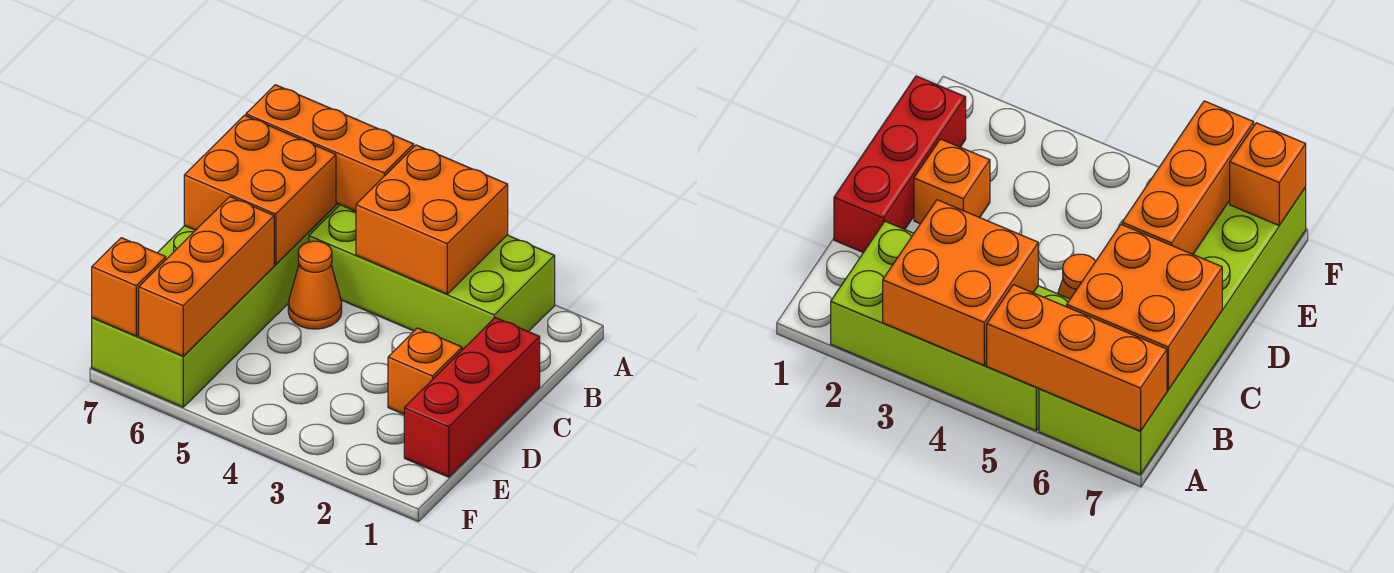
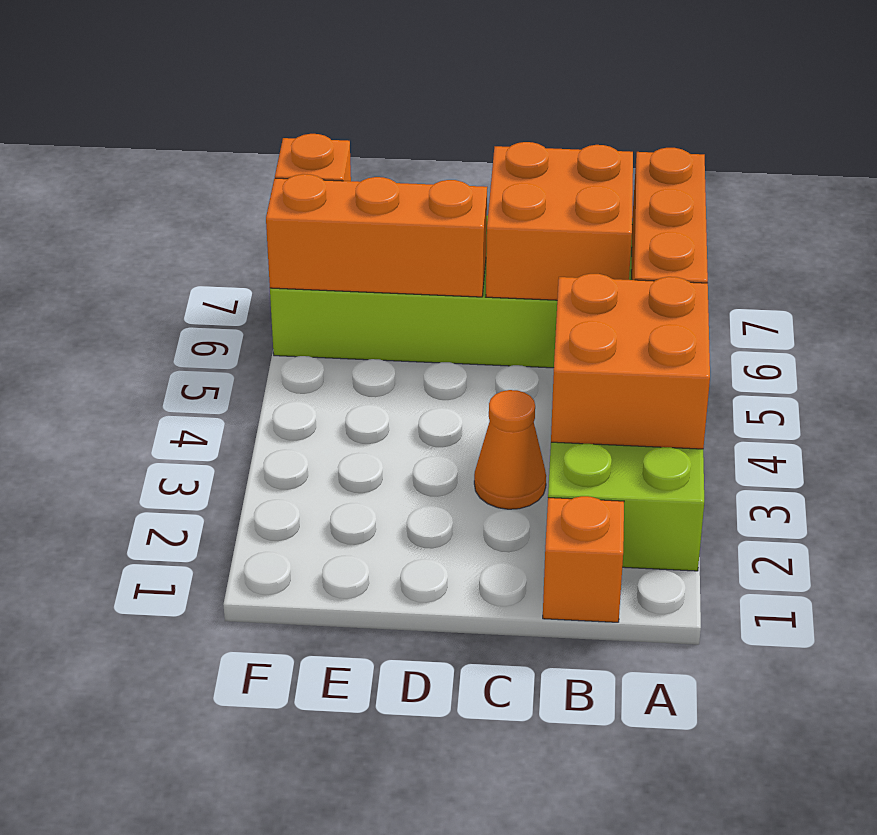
red brick C1:E1 level 1 -> none
orange cone C5 level 1 -> orange cone C3 level 1
orange brick D2 level 1 -> orange brick B1 level 1

